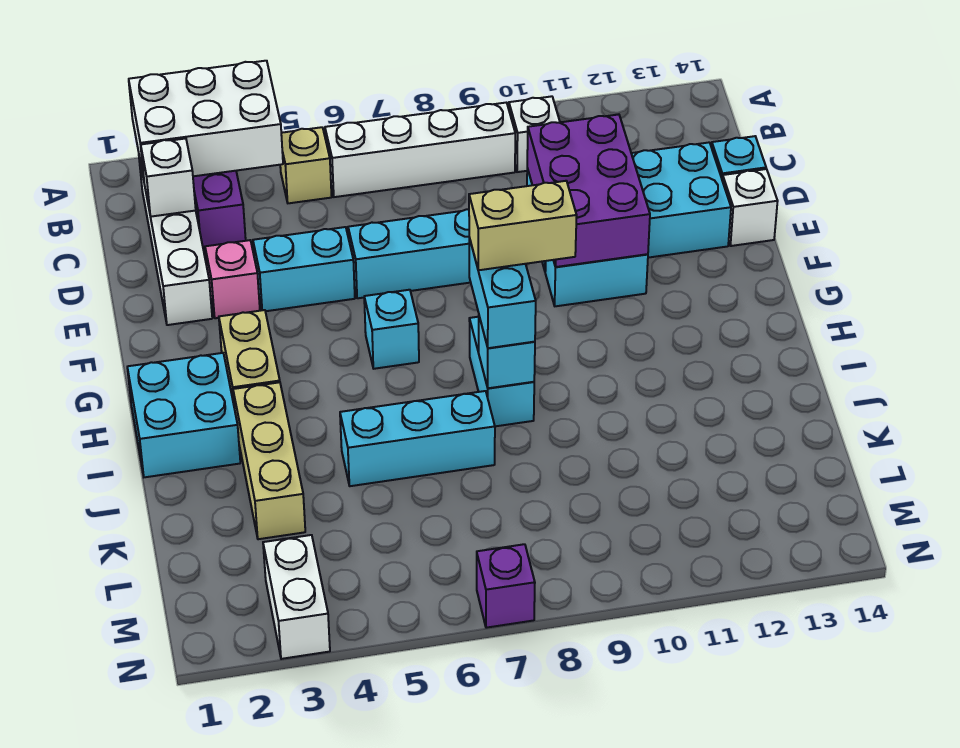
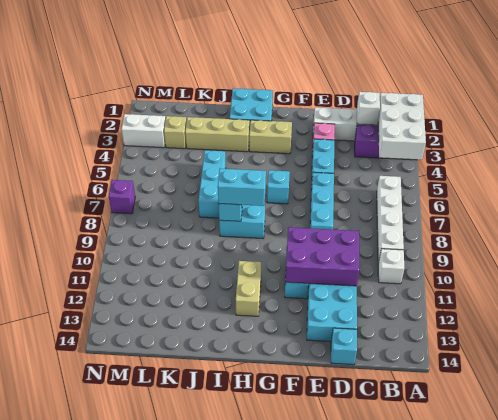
tan brick B5 level 1 -> tan brick L3 level 1
white brick E14 level 1 -> none
tan brick H8:H9 level 4 -> tan brick H11:H12 level 1

